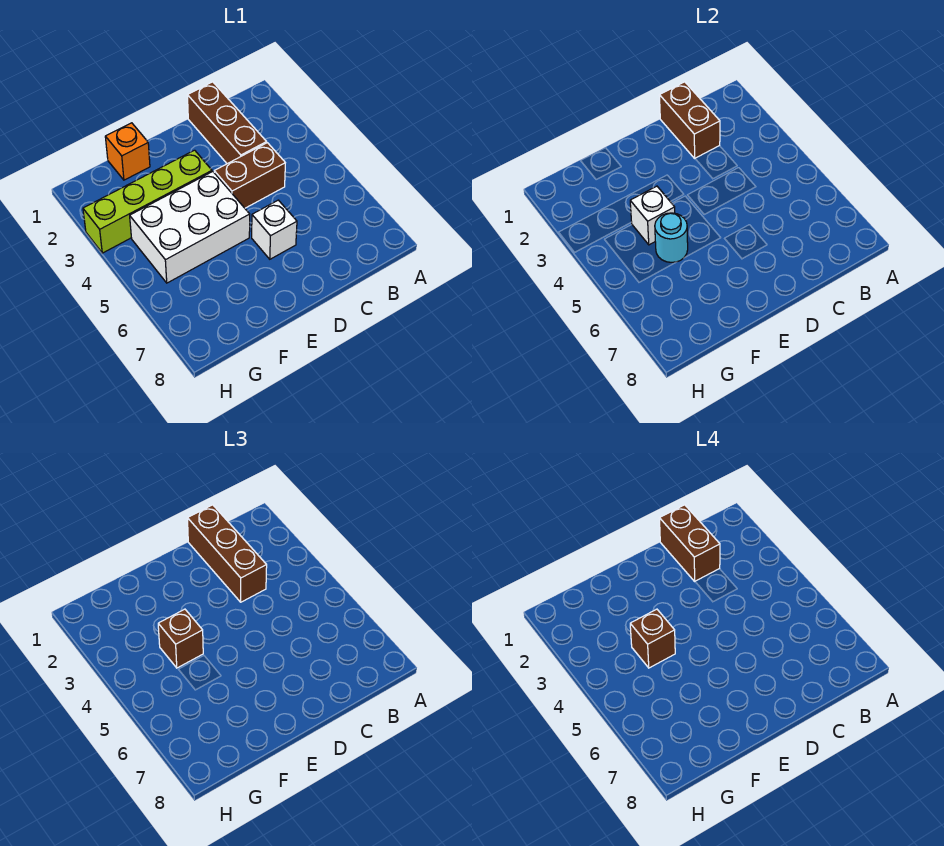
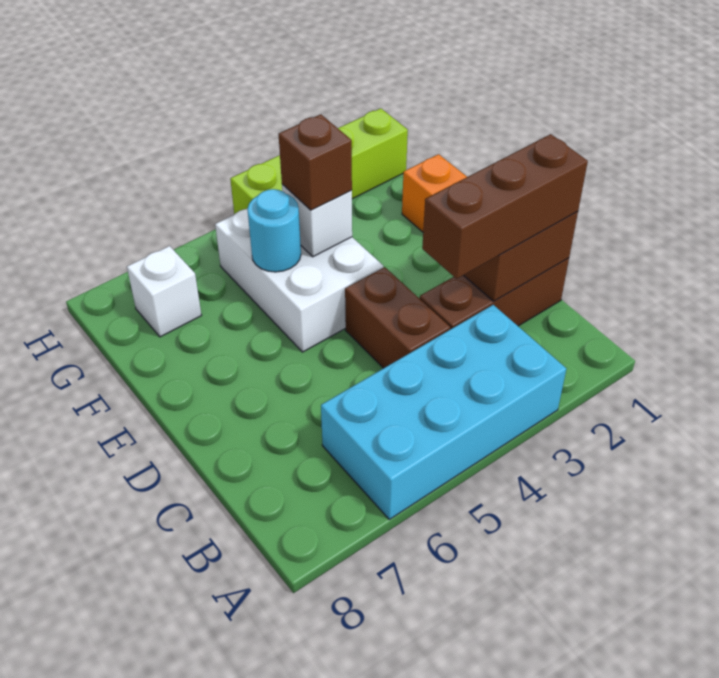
none -> cyan brick A3:B6 level 1
brown brick C1:C2 level 4 -> none
white brick D6 level 1 -> white brick G7 level 1
lime brick E3:H3 level 1 -> lime brick H1:H4 level 1
brown brick F4 level 4 -> none

